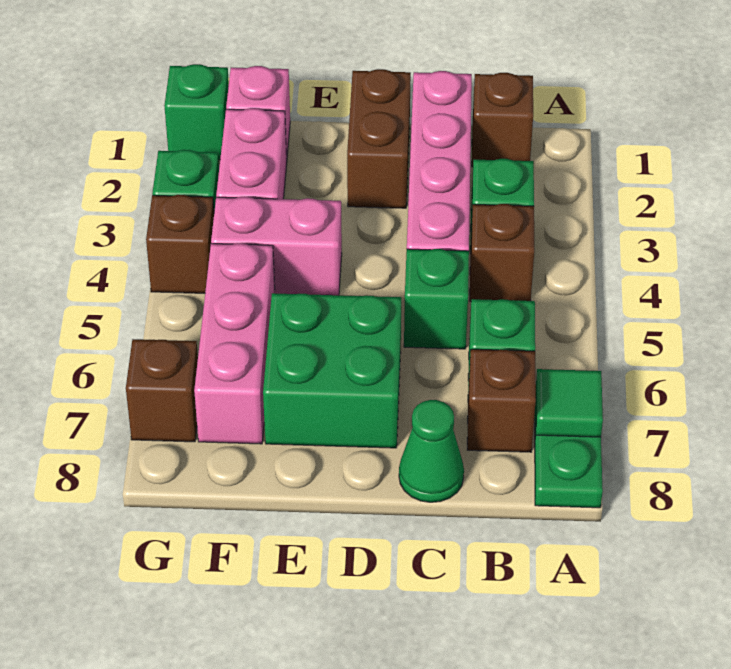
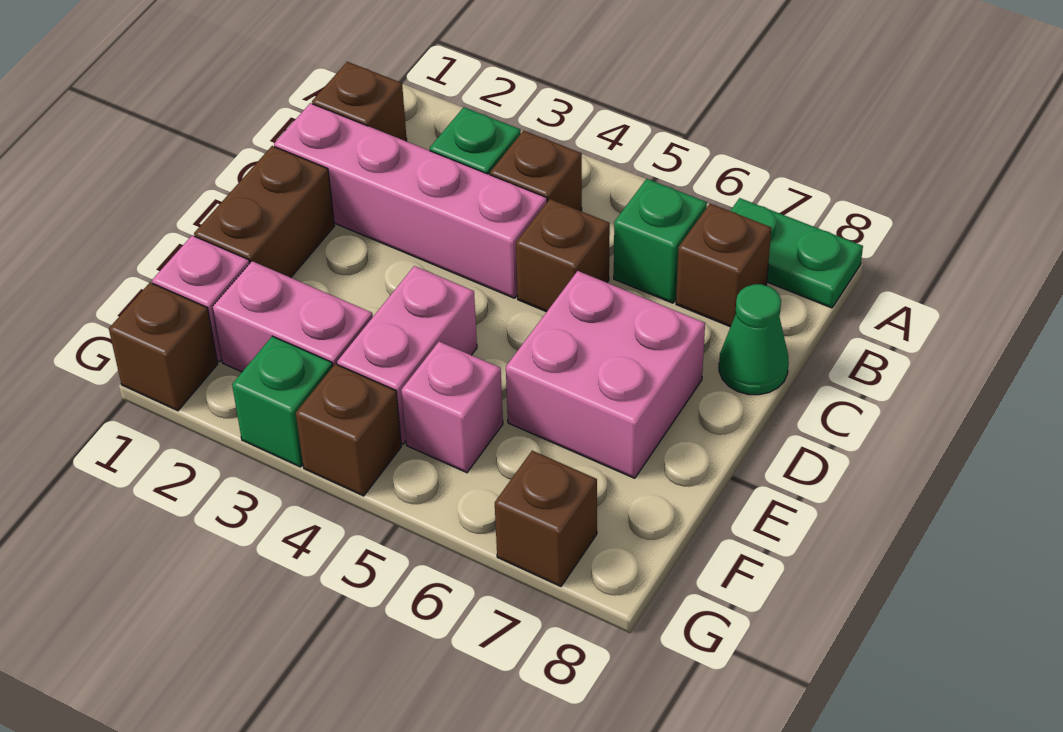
green tile A7 level 2 -> none
green brick C5 level 1 -> brown brick C5 level 1
brown brick D1:D2 level 1 -> brown brick D1:E1 level 1
green brick D6:E7 level 1 -> pink brick D6:E7 level 1
pink brick F5:F7 level 1 -> pink brick F5 level 1
green brick G1 level 1 -> brown brick G1 level 1

